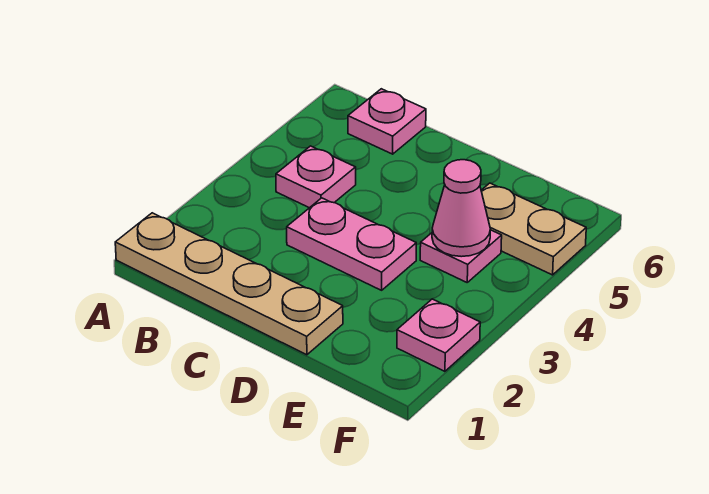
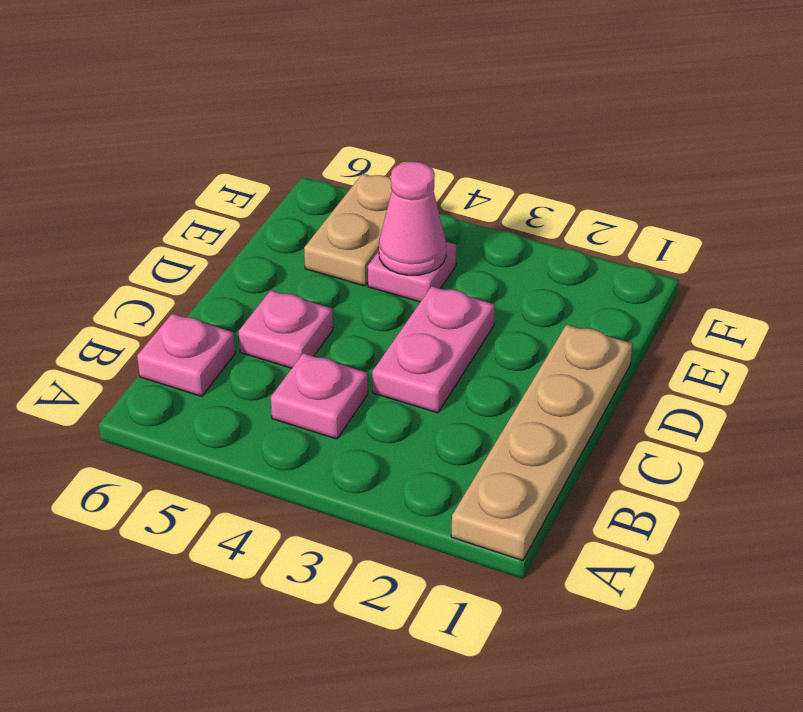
pink plate F2 level 1 -> pink plate C5 level 1

